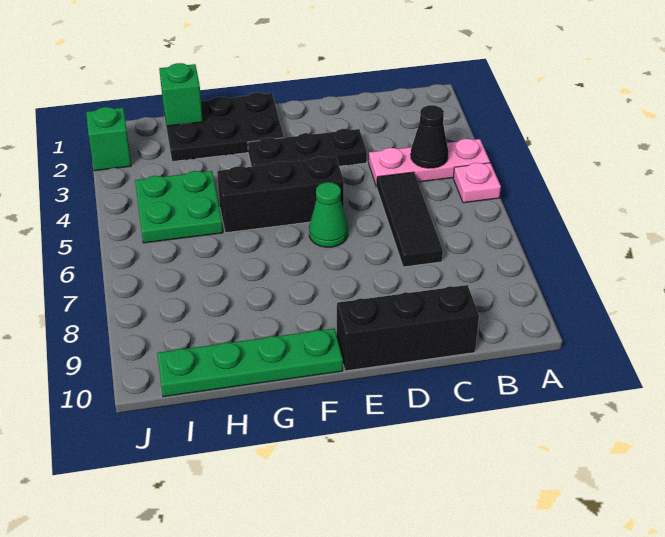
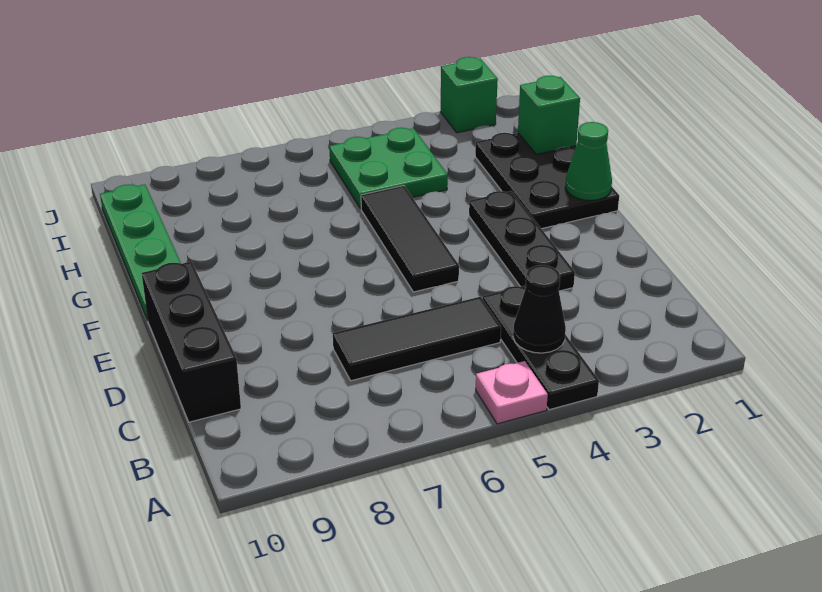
pink plate A4:C4 level 1 -> black plate A4:C4 level 1
black brick E5:G5 level 1 -> black tile E5:G5 level 1
green cone E6 level 1 -> green cone F1 level 2

